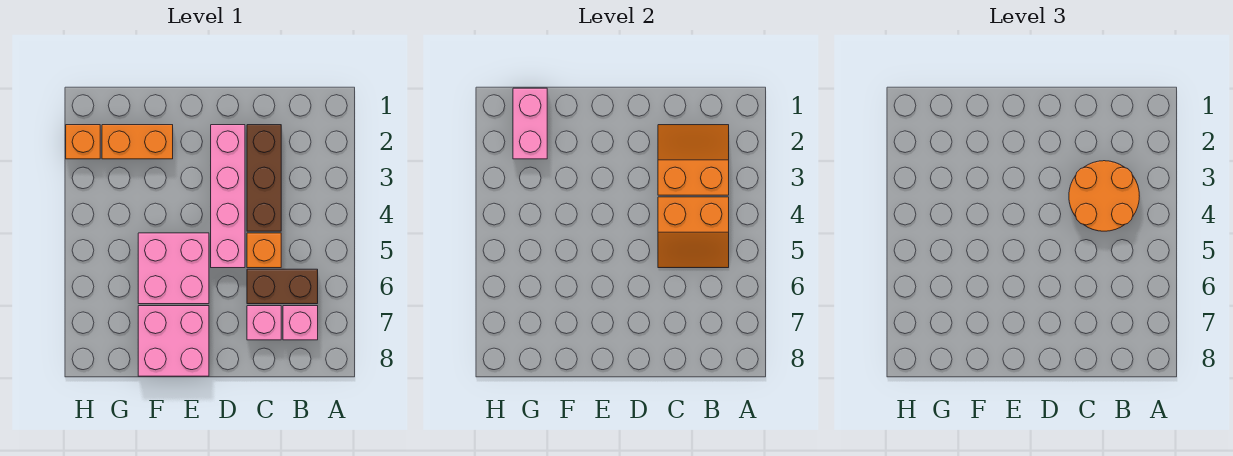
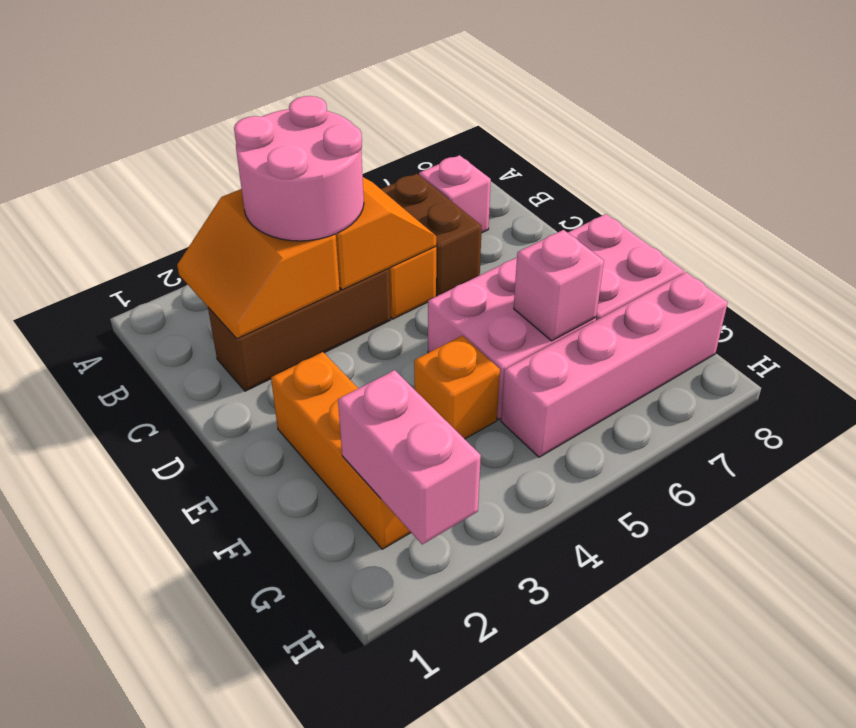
orange round brick B3:C4 level 3 -> pink round brick B3:C4 level 3
pink brick C7 level 1 -> pink brick F6 level 2
pink brick D2:D5 level 1 -> pink brick G5:G8 level 1
orange brick F2:G2 level 1 -> orange brick E2:G2 level 1
pink brick G1:G2 level 2 -> pink brick G2:H2 level 2
orange brick H2 level 1 -> orange brick F4 level 1

